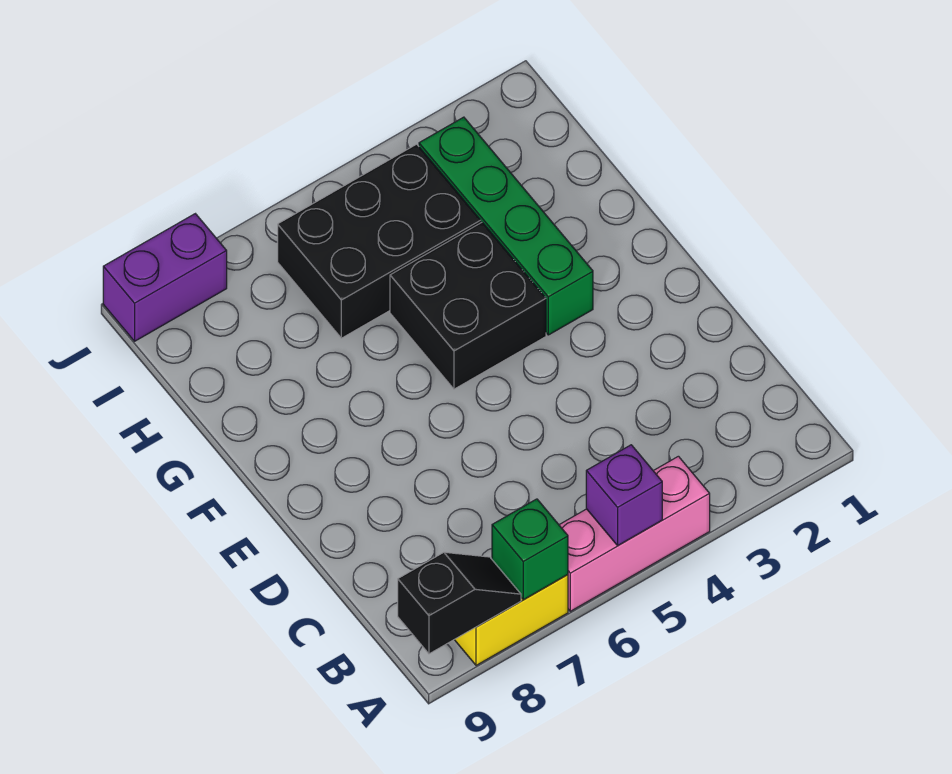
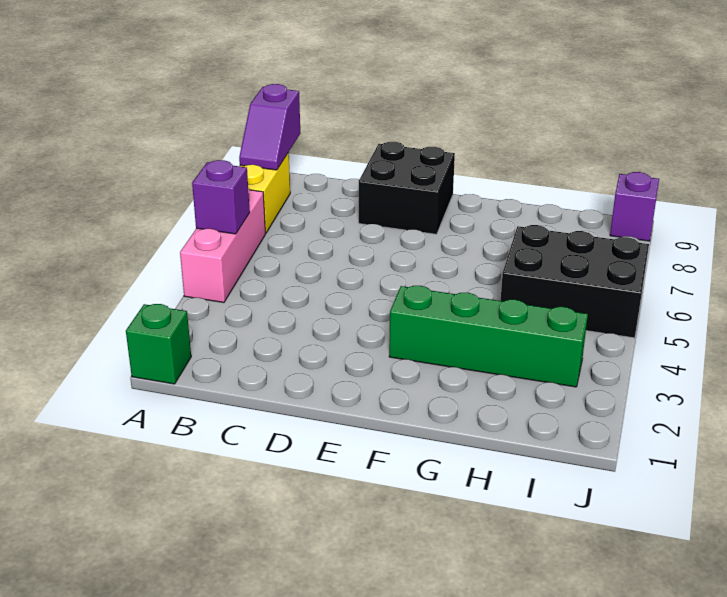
green brick A7 level 2 -> green brick A1 level 1
black slope A8:A9 level 2 top 9 -> purple slope A8:A9 level 2 top 9
black brick F4:G5 level 1 -> black brick D8:E9 level 1
black brick H4:I6 level 1 -> black brick H5:J6 level 1
purple brick J8:J9 level 1 -> purple brick J9 level 1

